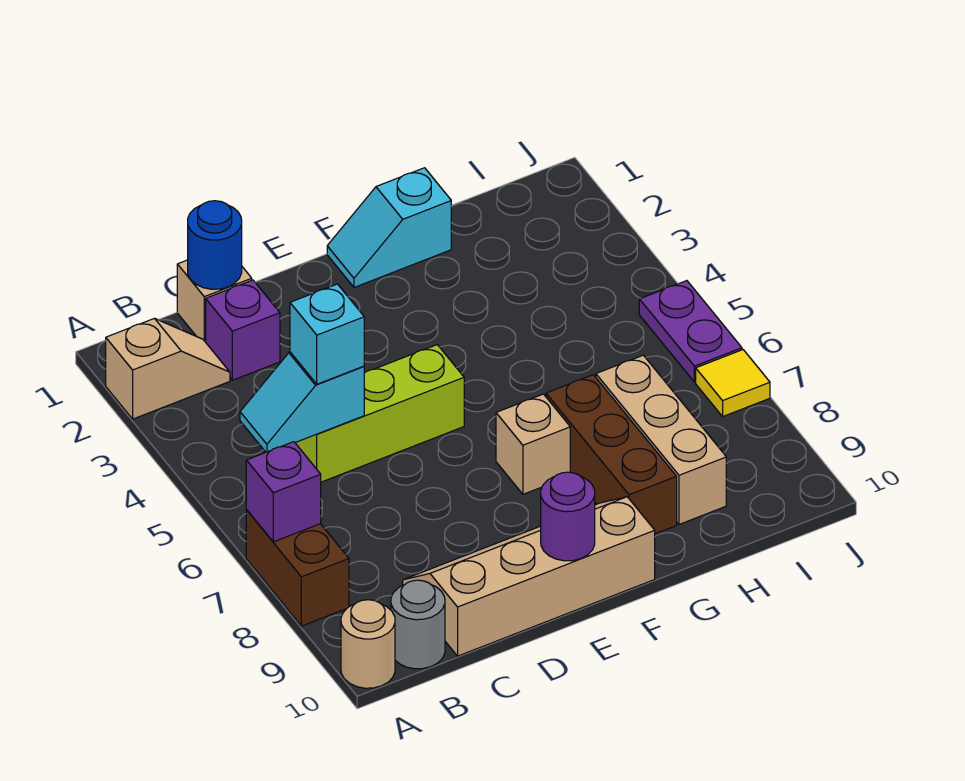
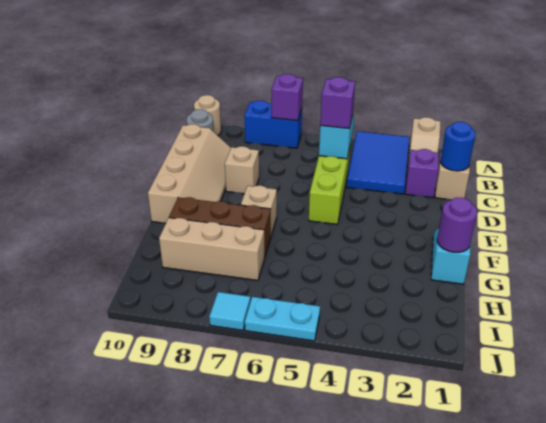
none -> blue tile A3:C4 level 1
brown brick A7:A8 level 1 -> blue brick A7:A8 level 1
cyan brick C5 level 3 -> purple brick C5 level 3
none -> tan brick D8 level 1
purple round brick E10 level 2 -> purple round brick G1 level 2
purple plate J5:J6 level 1 -> cyan plate J5:J6 level 1
yellow tile J7 level 1 -> cyan tile J7 level 1

